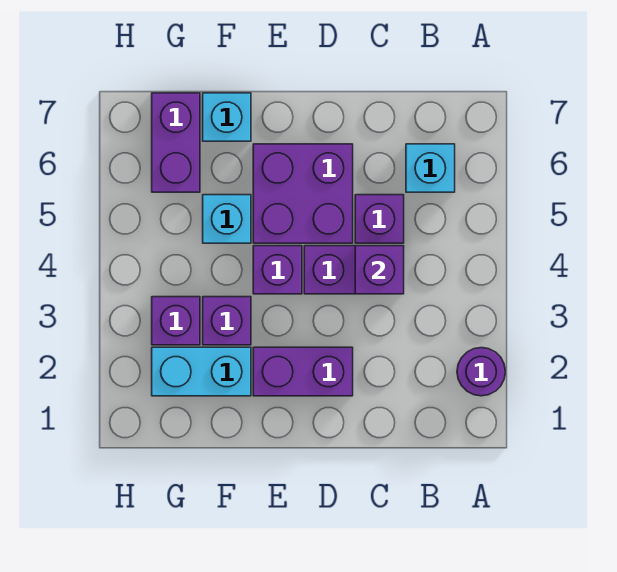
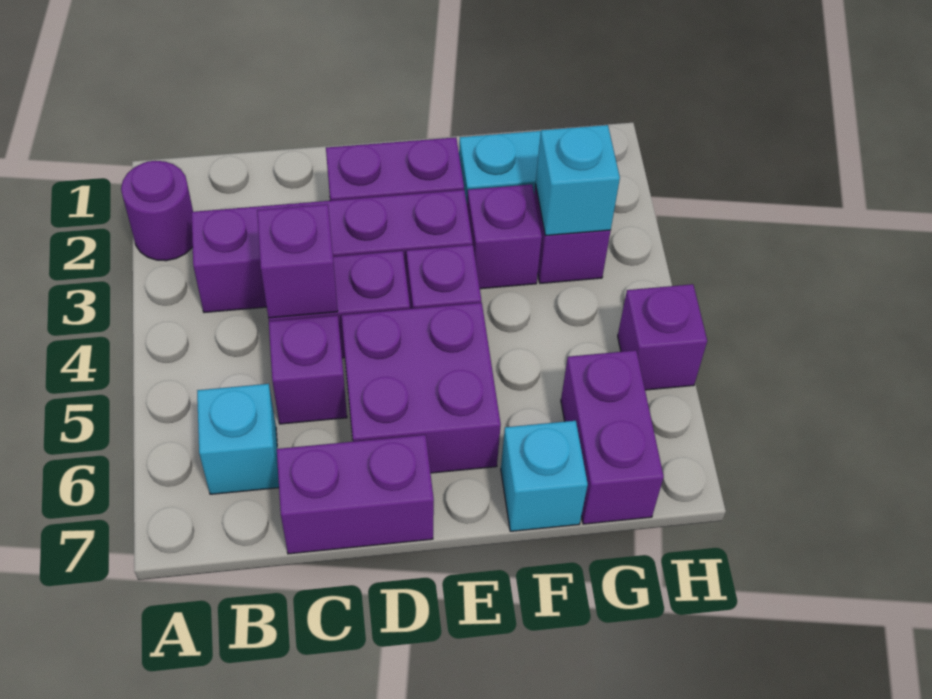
none -> purple brick B3:E3 level 1
none -> purple brick C7:D7 level 1
cyan brick F5 level 1 -> cyan brick G3 level 2
none -> purple brick H5 level 1

